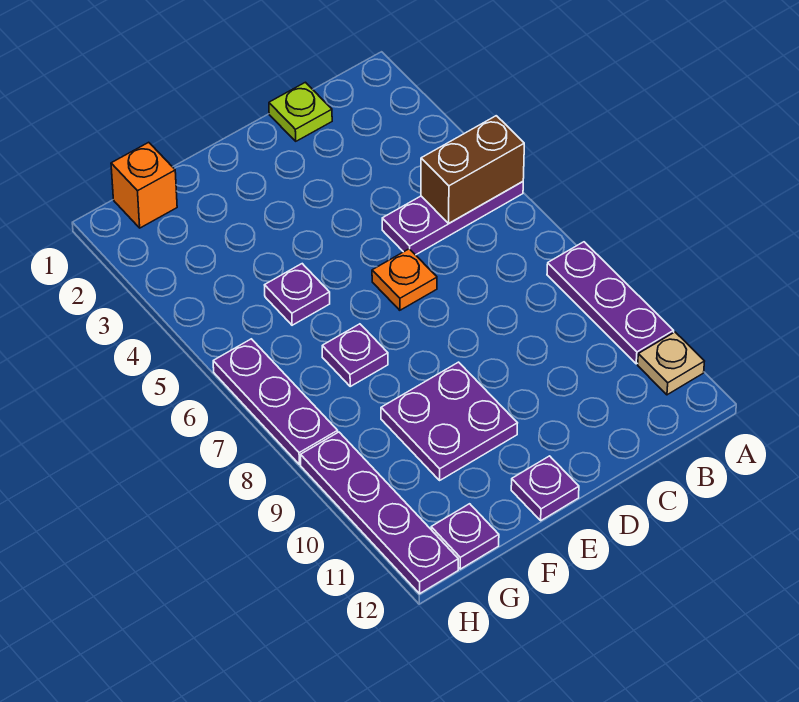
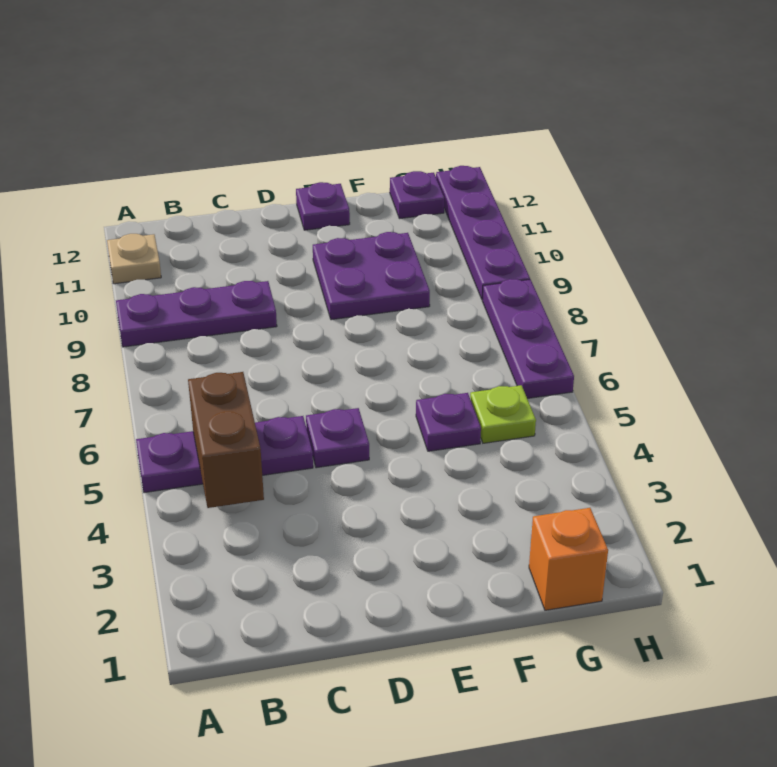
brown brick A5:B5 level 2 -> brown brick B4:B5 level 2
purple plate A8:A10 level 1 -> purple plate A9:C9 level 1
lime plate C1 level 1 -> lime plate G5 level 1
orange plate D6 level 1 -> none
purple plate F7 level 1 -> purple plate D5 level 1

